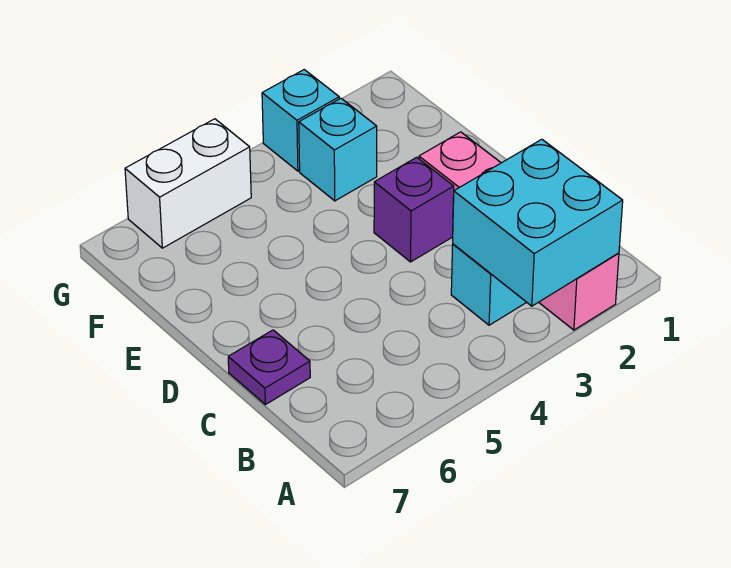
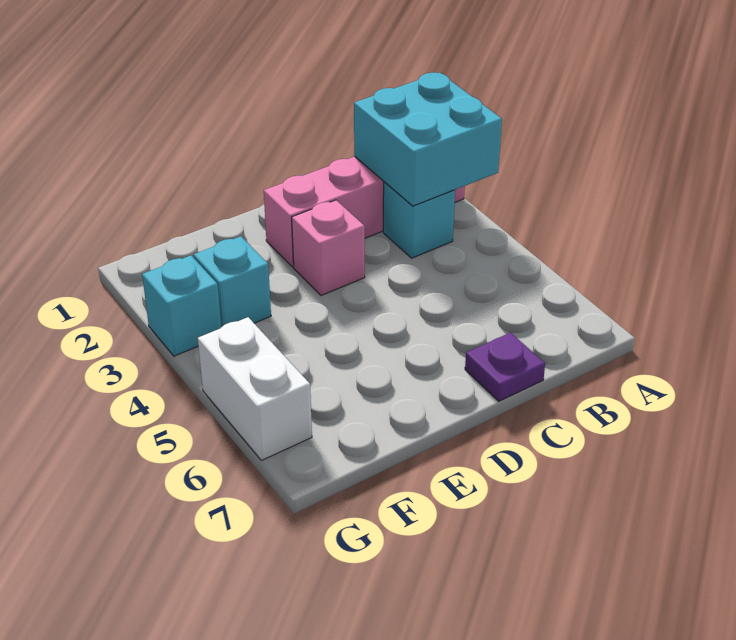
purple brick D3 level 1 -> pink brick D3 level 1

